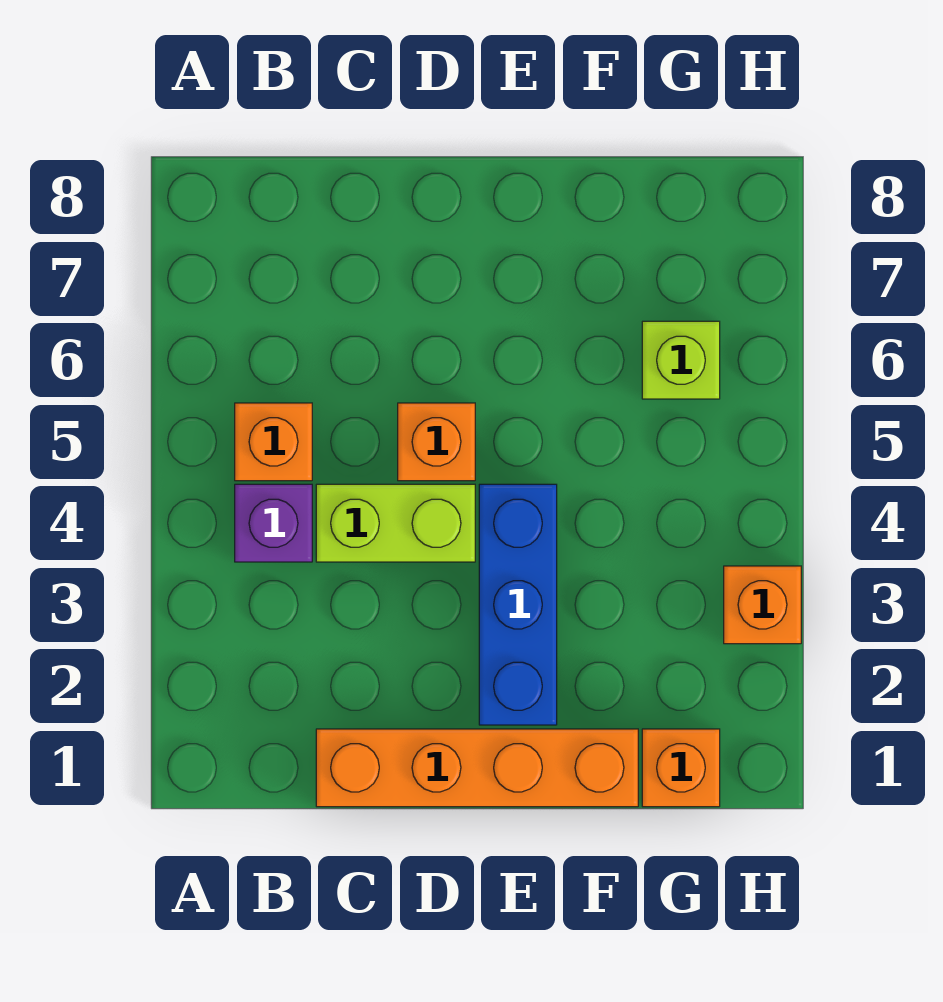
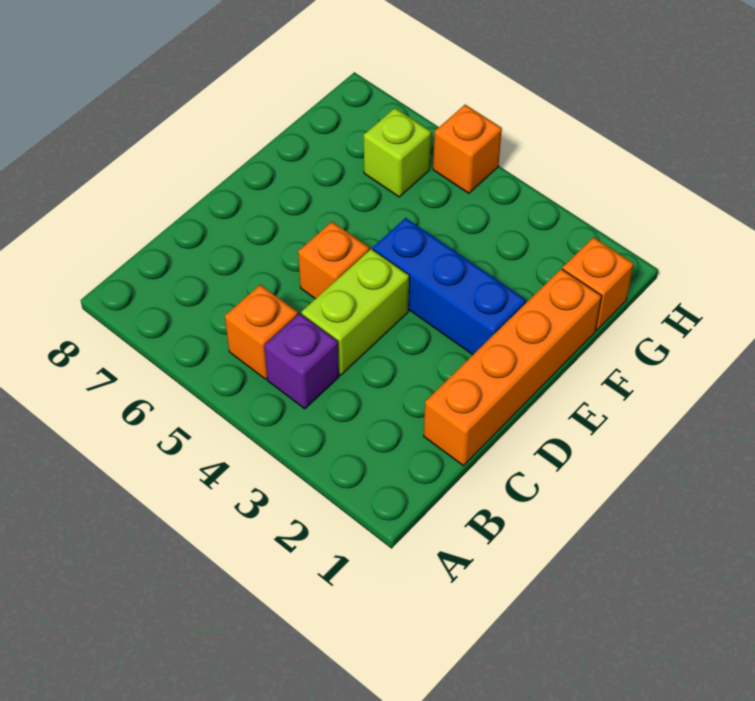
orange brick H3 level 1 -> orange brick H5 level 1

